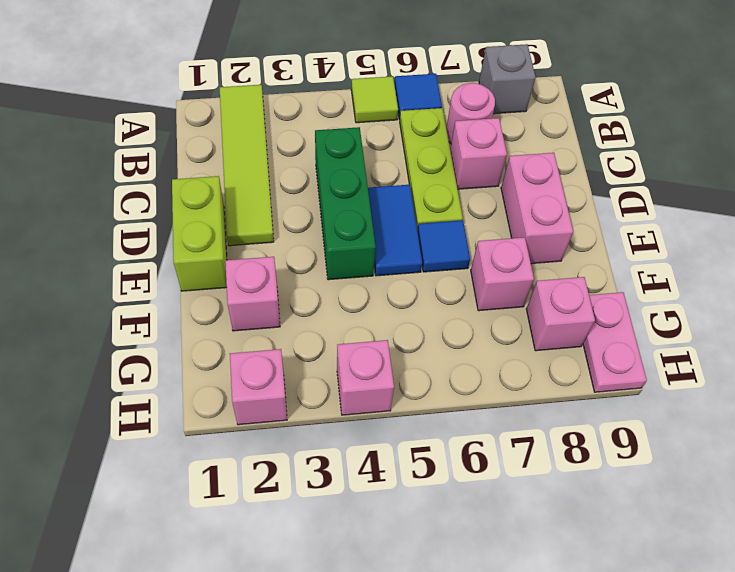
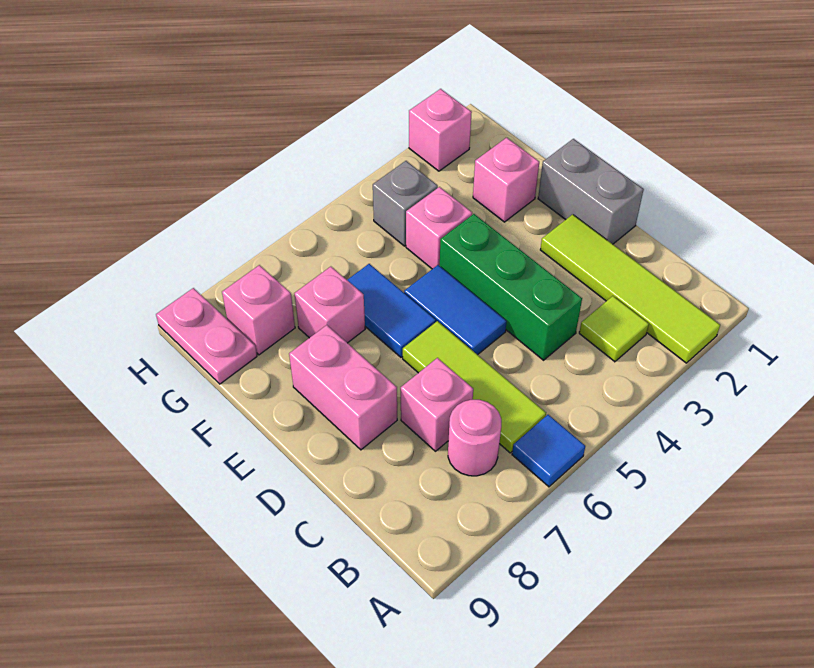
lime tile A5 level 1 -> lime tile B3 level 1
grey brick A8 level 1 -> grey brick G4 level 1
lime plate B6:D6 level 1 -> lime tile B6:D6 level 1
lime brick D1:E1 level 1 -> grey brick D1:E1 level 1
blue tile E6 level 1 -> blue tile E6:F6 level 1
pink brick H4 level 1 -> pink brick F4 level 1

